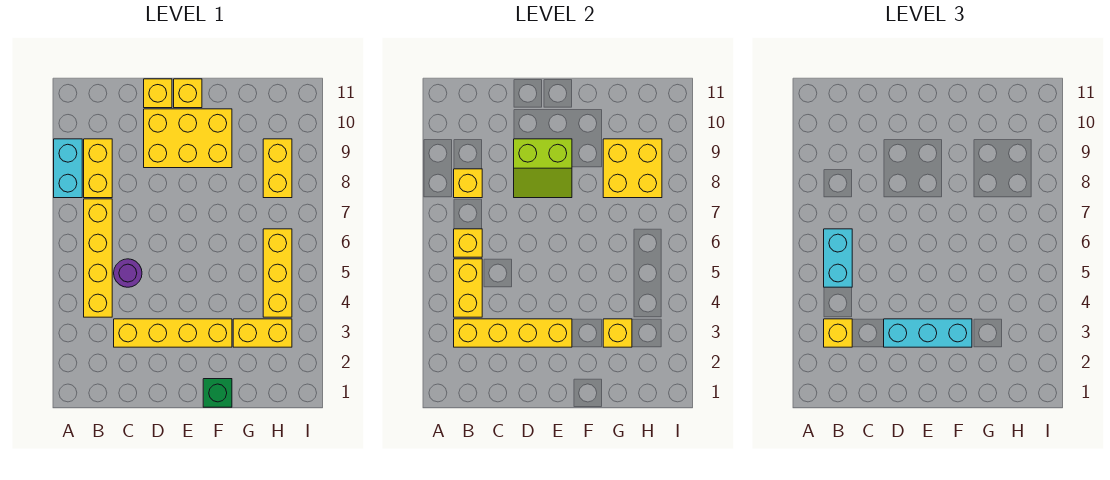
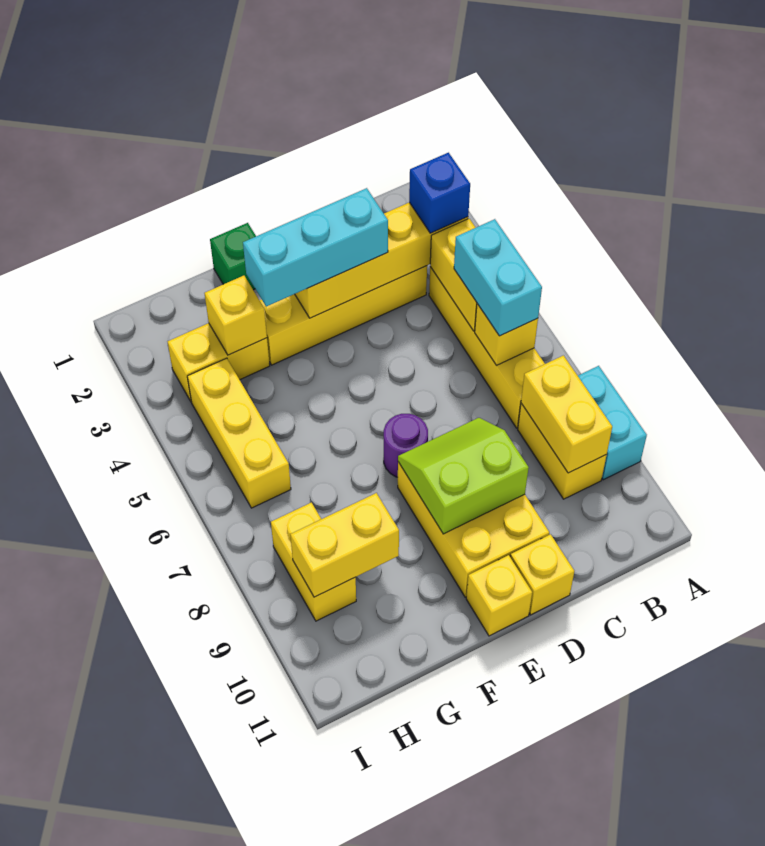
yellow brick B3 level 3 -> blue brick B3 level 3
yellow brick B8 level 2 -> yellow brick B8:B9 level 2
purple round brick C5 level 1 -> purple round brick E7 level 1
yellow brick D9:F10 level 1 -> yellow brick D8:E10 level 1
yellow brick G8:H9 level 2 -> yellow brick G9:H9 level 2

